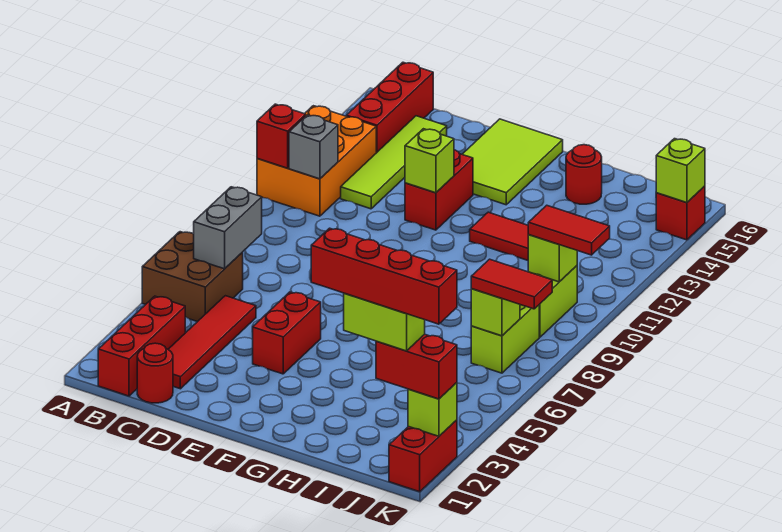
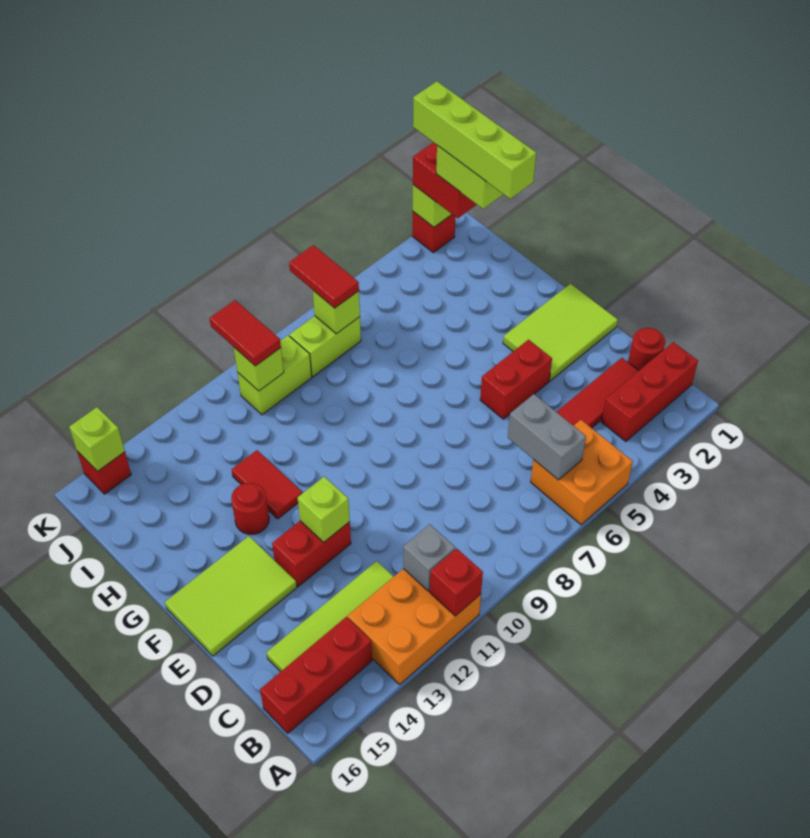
brown brick A5:B6 level 1 -> orange brick A5:B6 level 1
grey brick B6:B7 level 2 -> grey brick B6:C6 level 2
none -> lime tile E1:F3 level 1
red brick H2:K2 level 5 -> lime brick H2:K2 level 5
red round brick H15 level 1 -> red round brick G13 level 1
red brick K1:K2 level 1 -> red brick K2 level 1

